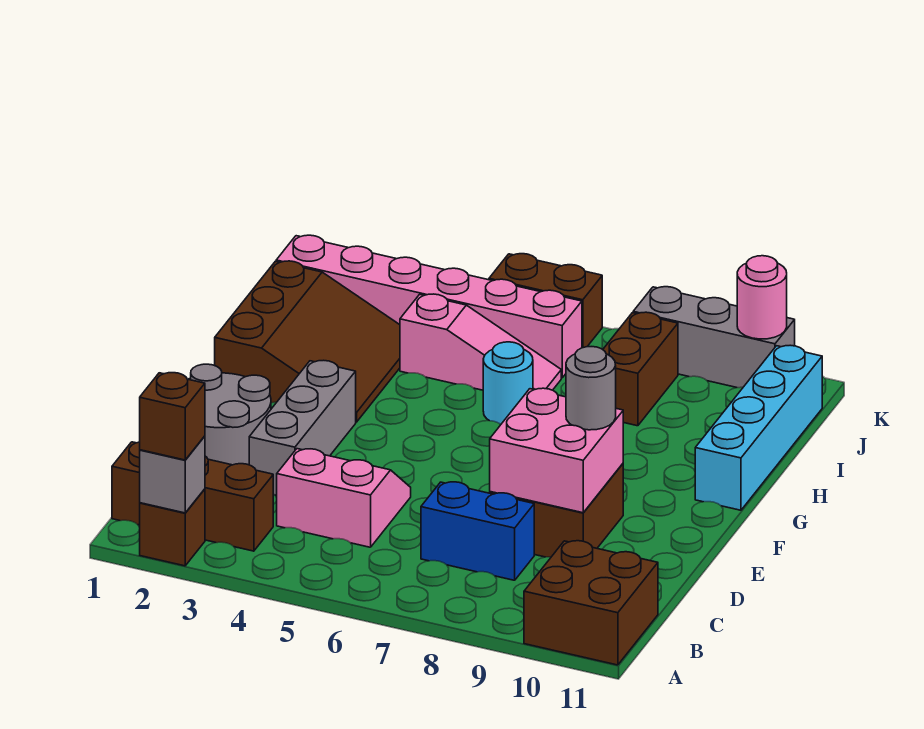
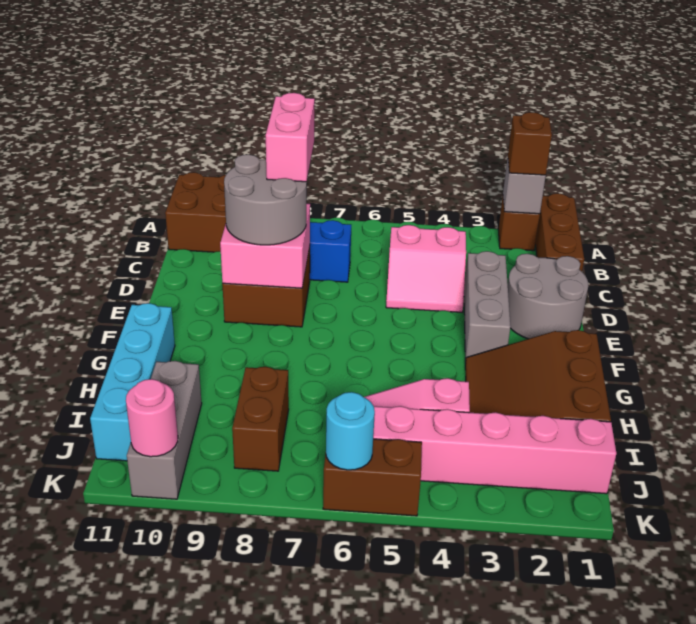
brown brick B1:B3 level 1 -> brown brick A1:C1 level 1
none -> pink brick C8:D8 level 4
grey round brick E9 level 3 -> grey round brick D8:E9 level 3
cyan round brick H6 level 1 -> cyan round brick K6 level 2
grey brick K8:K10 level 1 -> grey brick I10:K10 level 1

